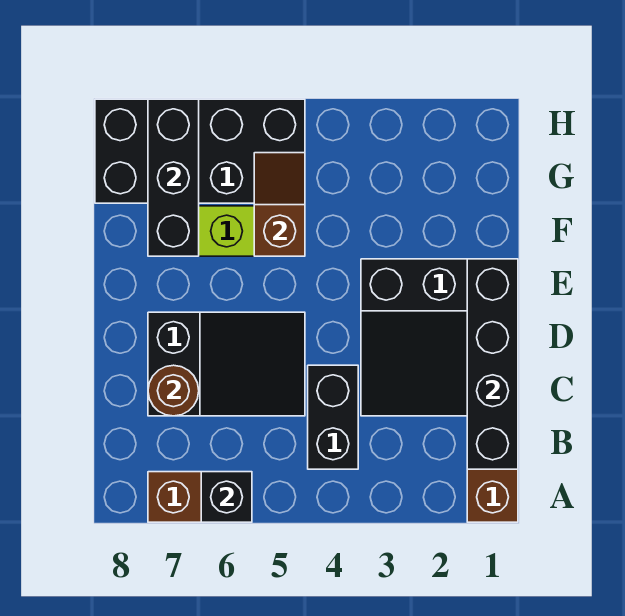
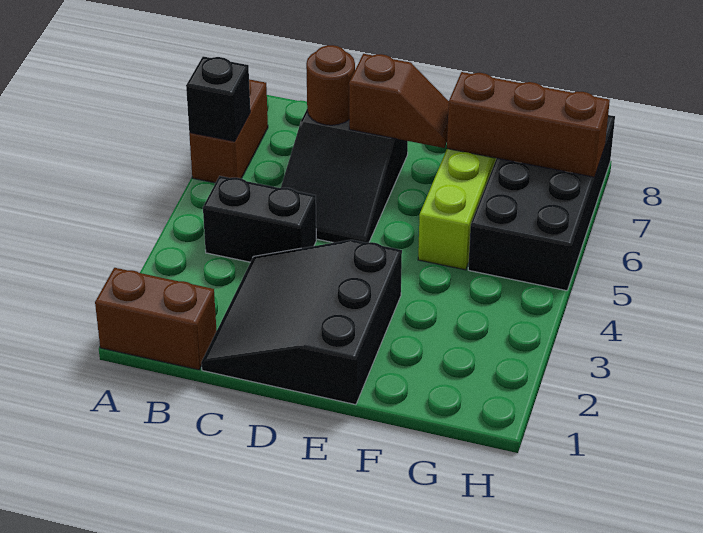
black brick B1:E1 level 2 -> none
brown slope F5:G5 level 2 top F -> brown slope D7:E7 level 2 top D
black brick F7:H7 level 2 -> brown brick F7:H7 level 2

